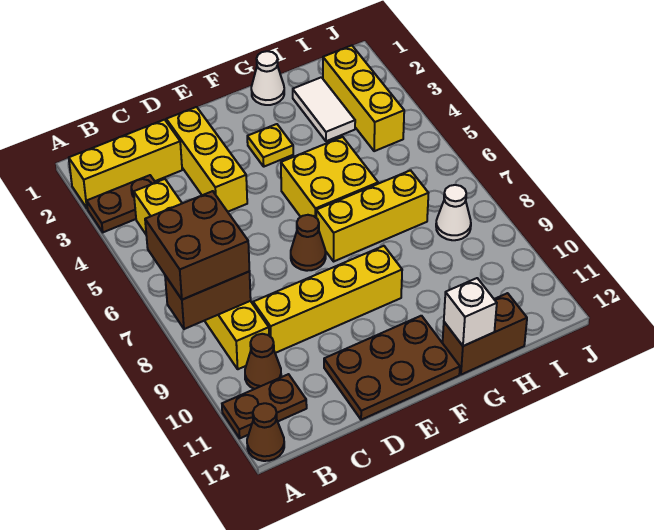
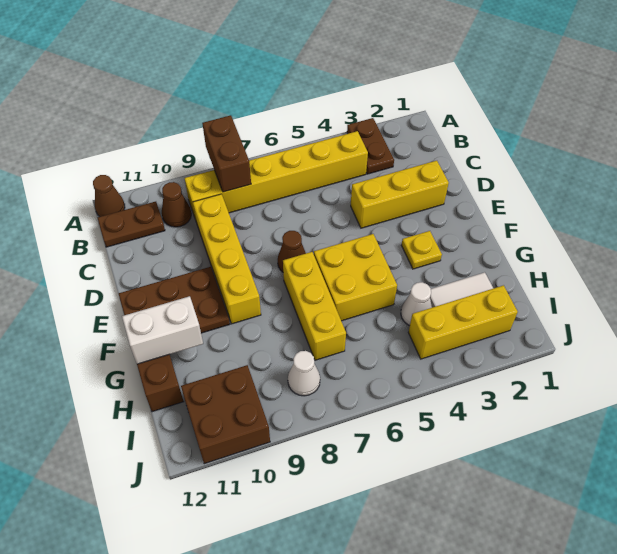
yellow brick A2:C2 level 1 -> none
brown brick A7:B8 level 3 -> brown brick I10:J11 level 1
brown plate A11:B11 level 1 -> brown plate B11:B12 level 1
brown plate D11:F12 level 1 -> brown plate E10:F12 level 1
white cone G1 level 1 -> white cone H4 level 1
white brick G12 level 2 -> white brick G11:G12 level 2

